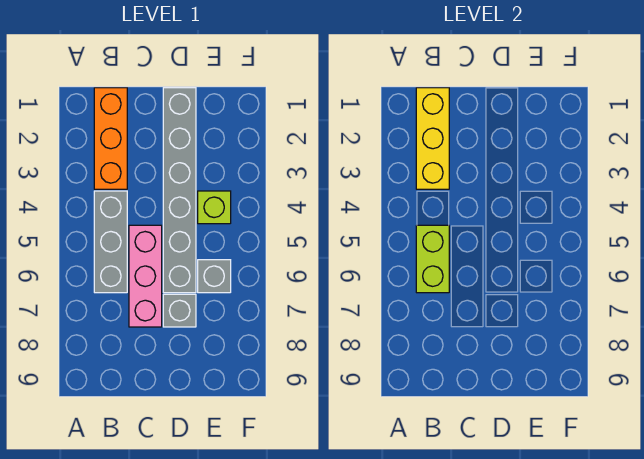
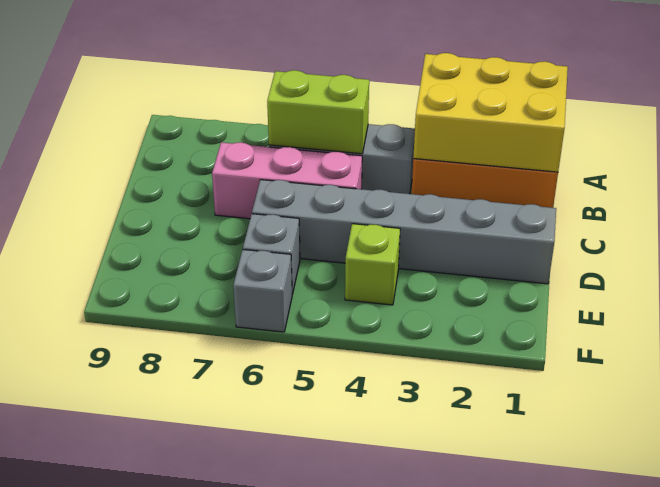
yellow brick B1:B3 level 2 -> yellow brick A1:B3 level 2
grey brick D7 level 1 -> grey brick F6 level 1

